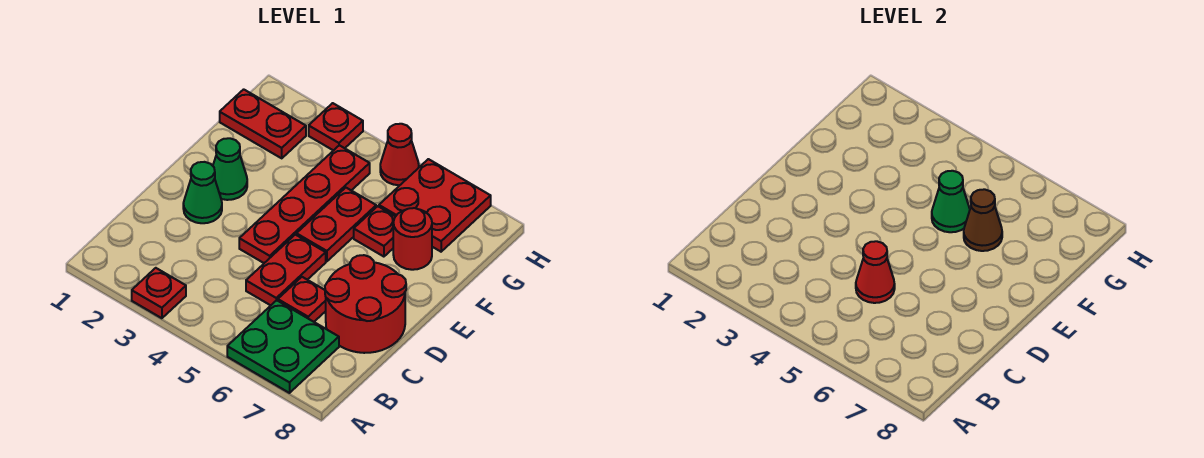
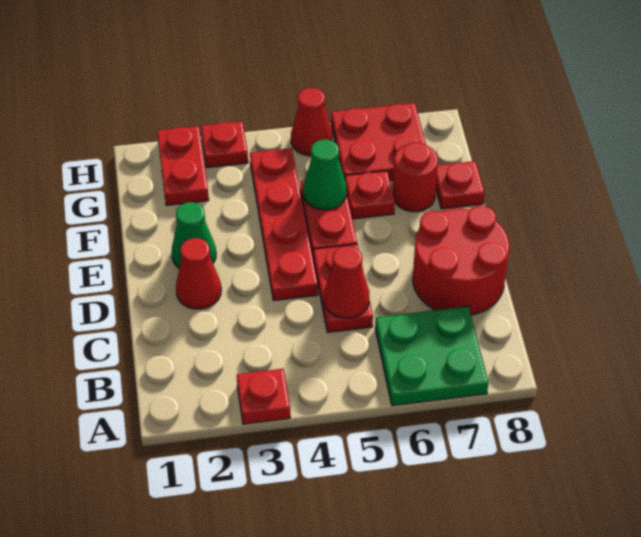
red plate C6 level 1 -> red plate F8 level 1
green cone D2 level 1 -> red cone D2 level 1
brown cone F6 level 2 -> none
red plate G1:G2 level 1 -> red plate G2:H2 level 1

